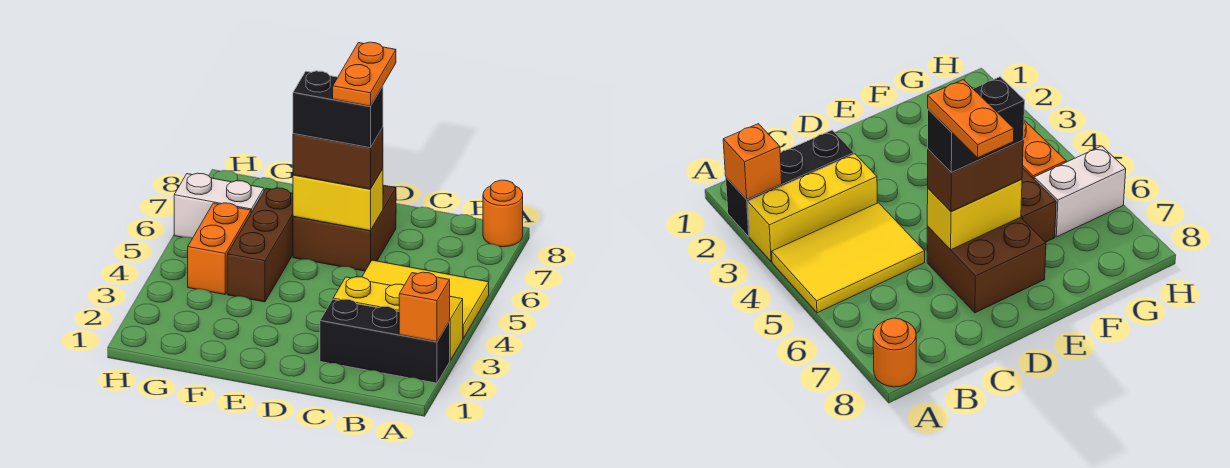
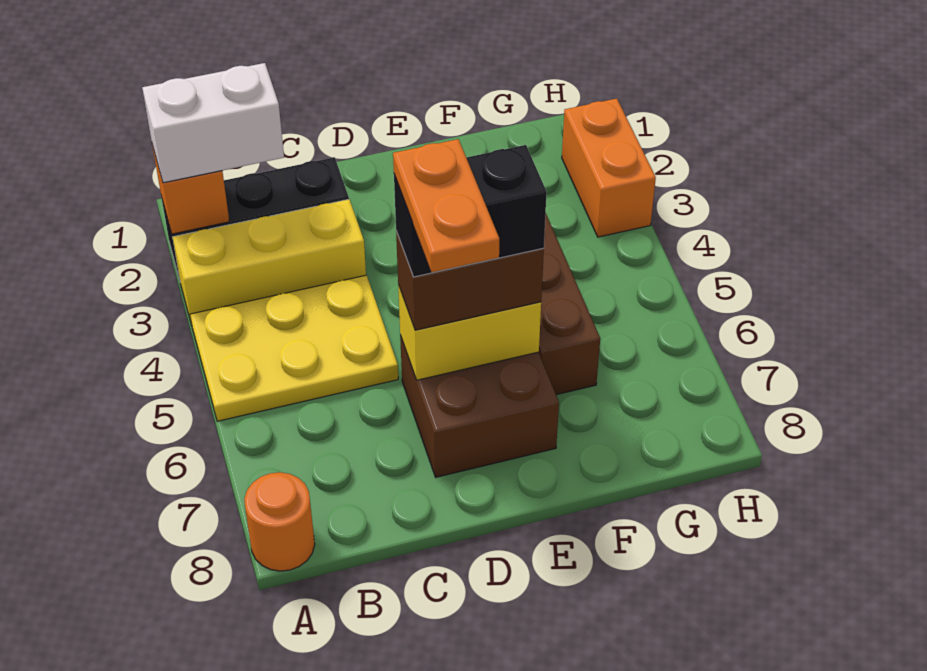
yellow tile A4:C5 level 1 -> yellow plate A4:C5 level 1
orange brick G4:G5 level 1 -> orange brick H2:H3 level 1
white brick G6:H6 level 1 -> white brick A2:B2 level 3

